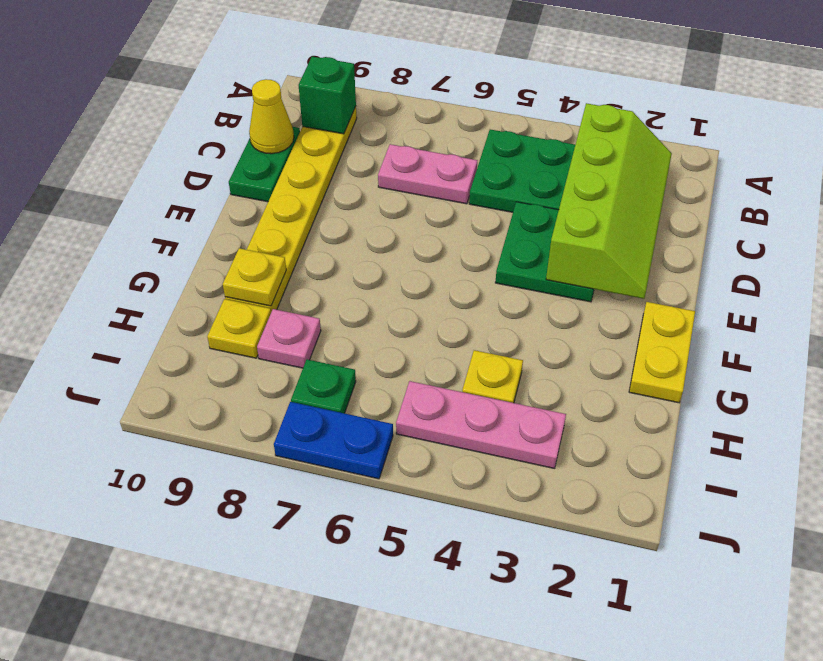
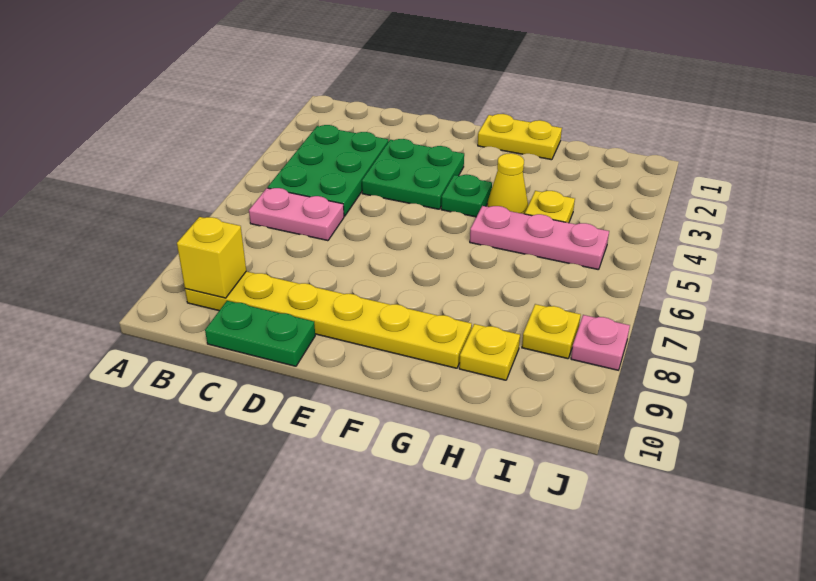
lime slope B2:E3 level 2 top 3 -> none
green brick B9 level 2 -> yellow brick B9 level 2
pink plate C6:C7 level 1 -> pink plate B6:C6 level 1
yellow cone C10 level 2 -> yellow cone G4 level 1
yellow plate G9 level 2 -> yellow plate I8 level 1
pink plate H8 level 1 -> pink plate J8 level 1
pink plate I3:I5 level 1 -> pink plate G5:I5 level 1
green plate I7 level 1 -> green plate F4 level 1
blue plate J6:J7 level 1 -> none

